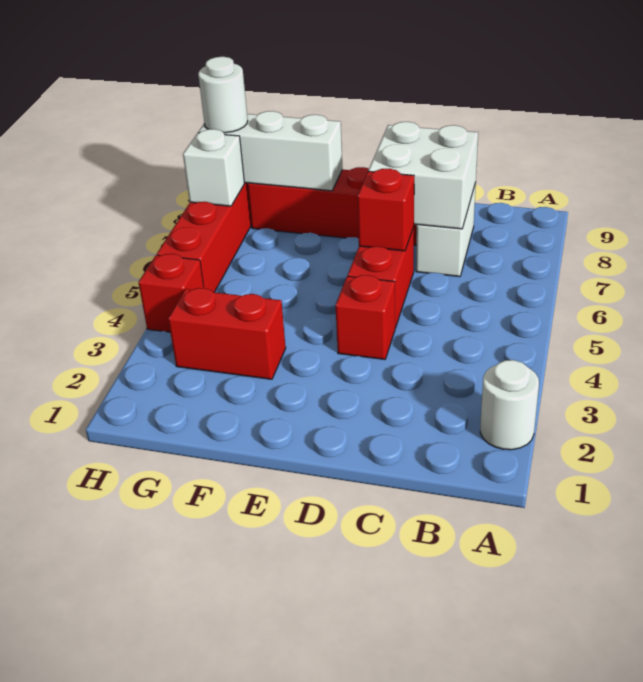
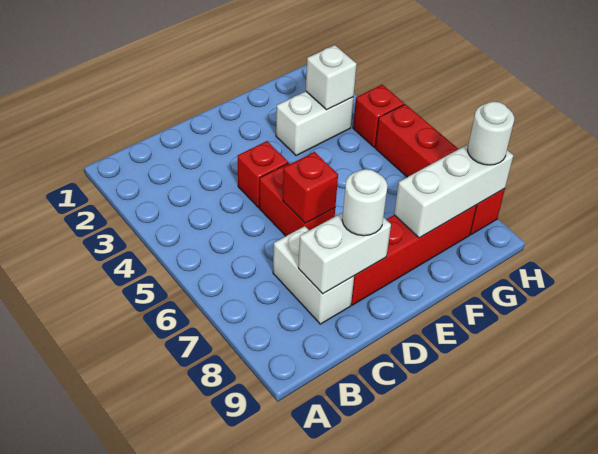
white round brick A2 level 1 -> white round brick D8 level 3
white brick C7:D8 level 2 -> white brick C8:D8 level 2
red brick F3:G3 level 1 -> white brick F3:G3 level 1
white brick H7 level 2 -> white brick G3 level 2

